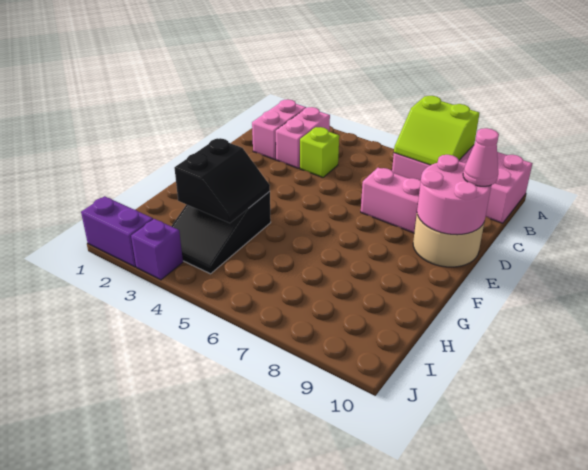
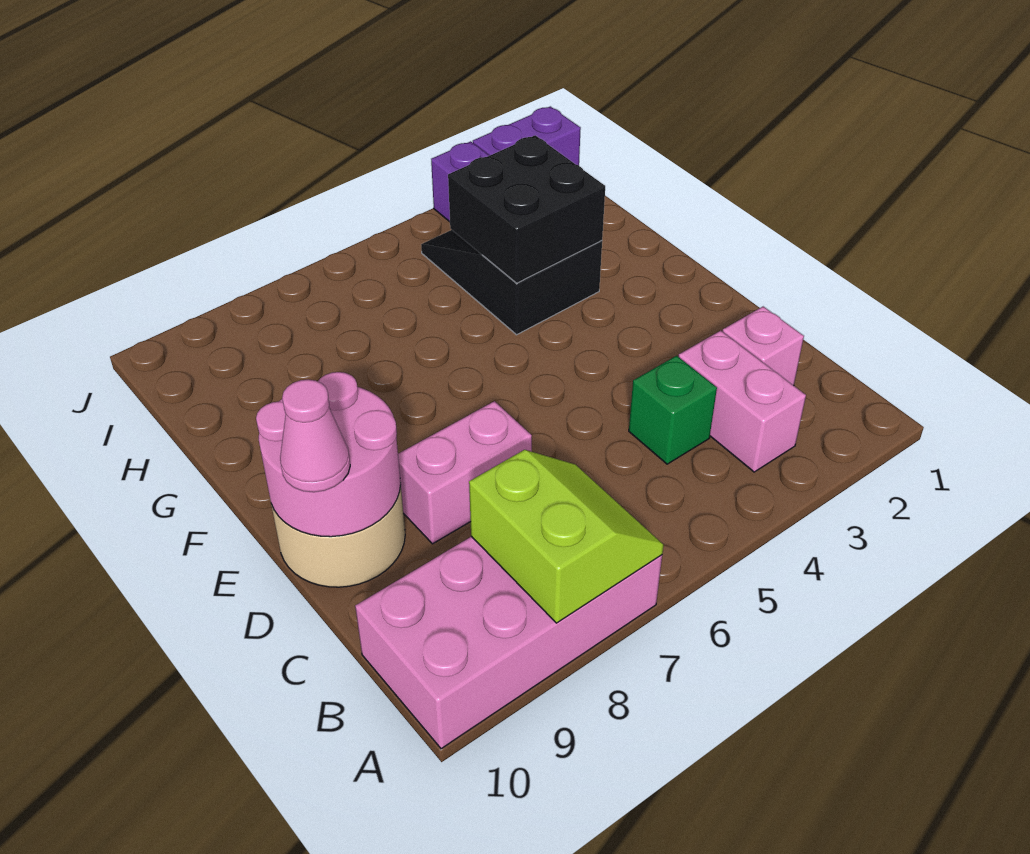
lime slope A7:B8 level 2 top A -> lime slope A7:B8 level 2 top 8
pink brick B2:C2 level 1 -> pink brick C2 level 1
lime brick C4 level 1 -> green brick C4 level 1
black slope G3:H4 level 2 top 3 -> black brick G3:H4 level 2

